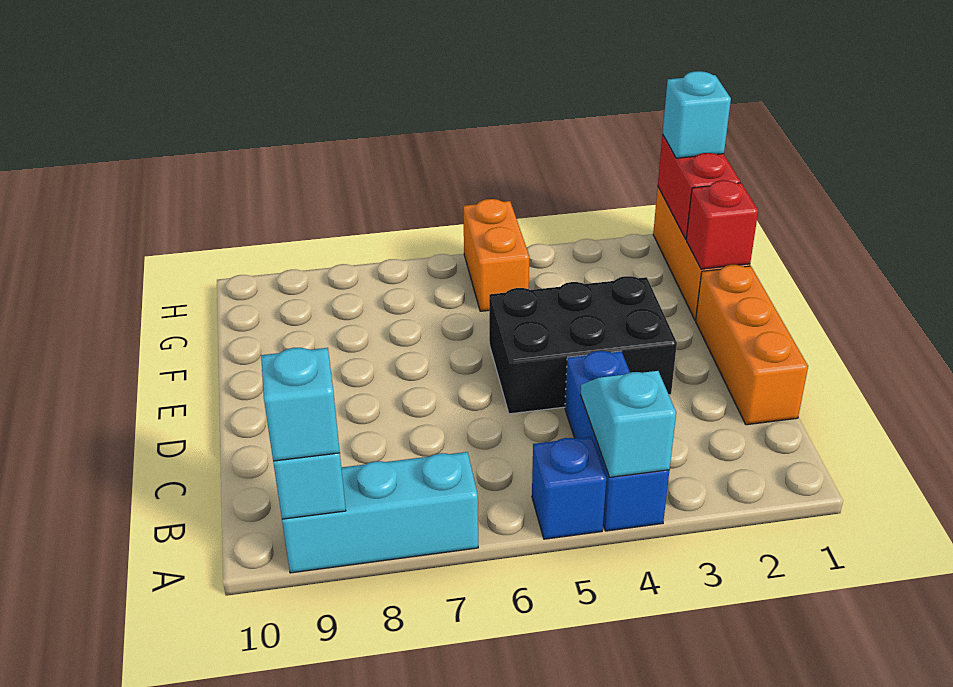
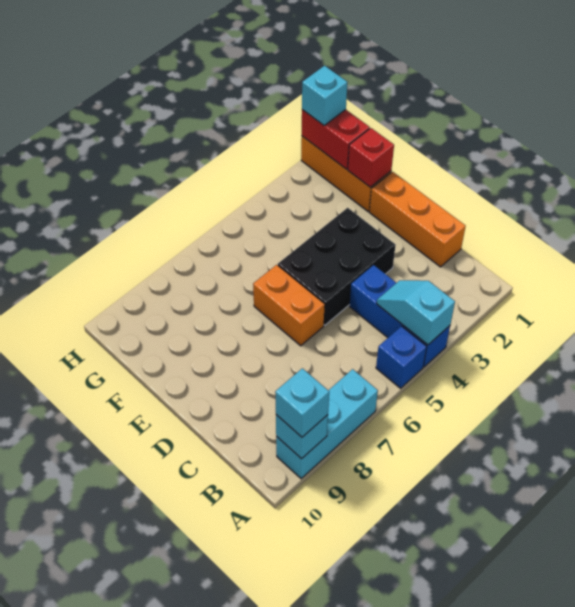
orange brick G5:H5 level 1 -> orange brick D6:E6 level 1

